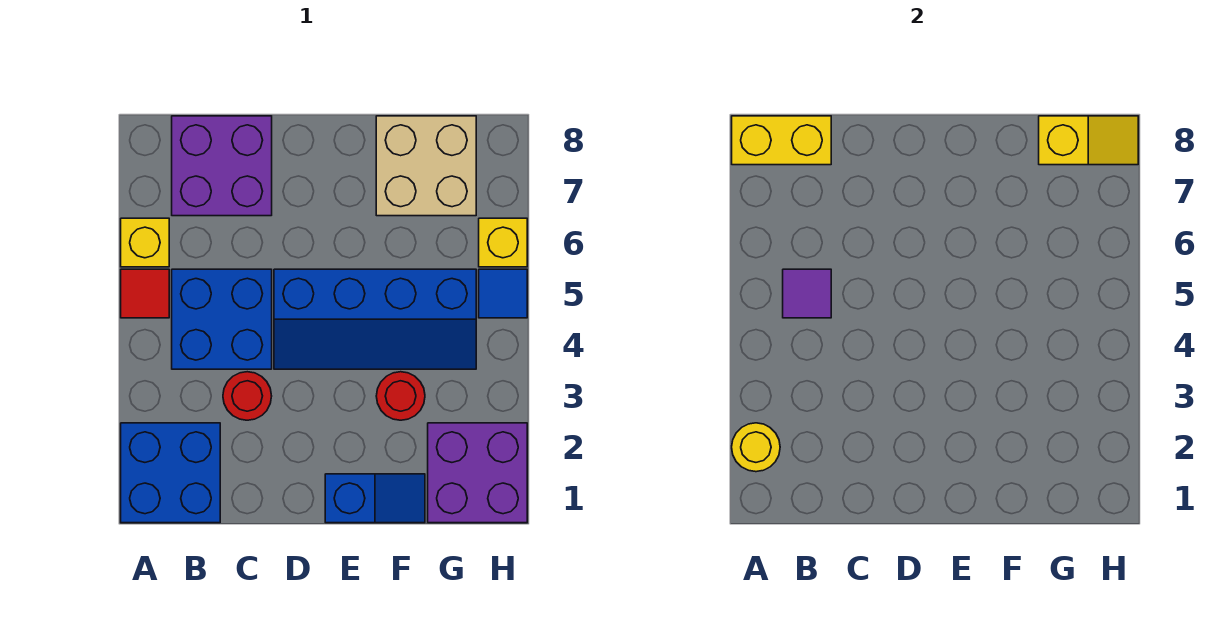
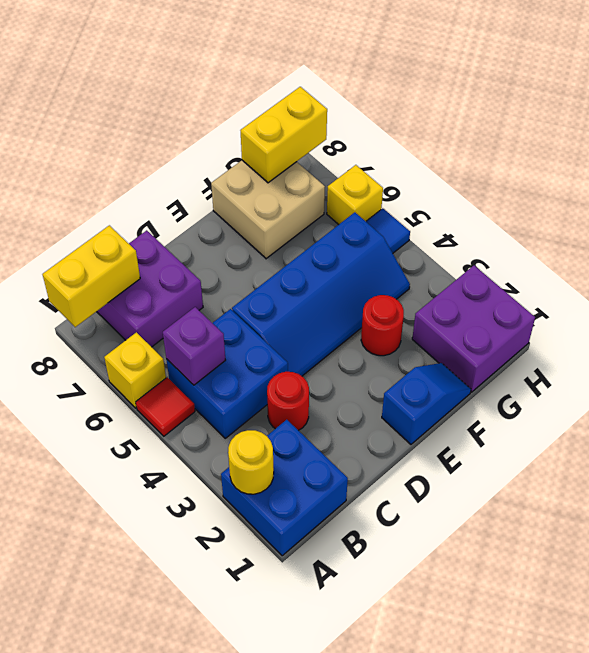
purple tile B5 level 2 -> purple brick B5 level 2
yellow slope G8:H8 level 2 top G -> yellow brick G8:H8 level 2

